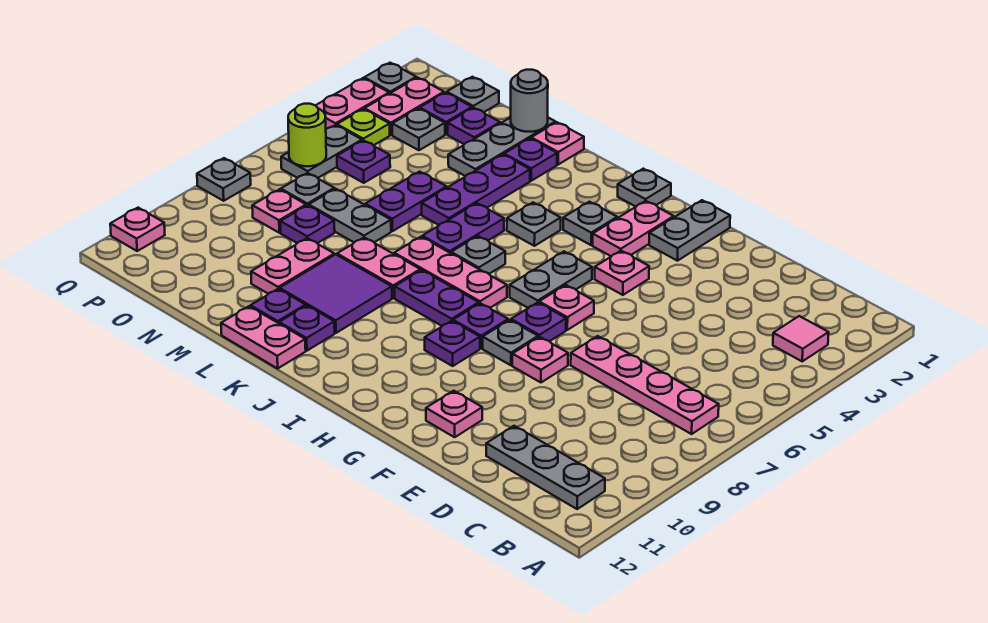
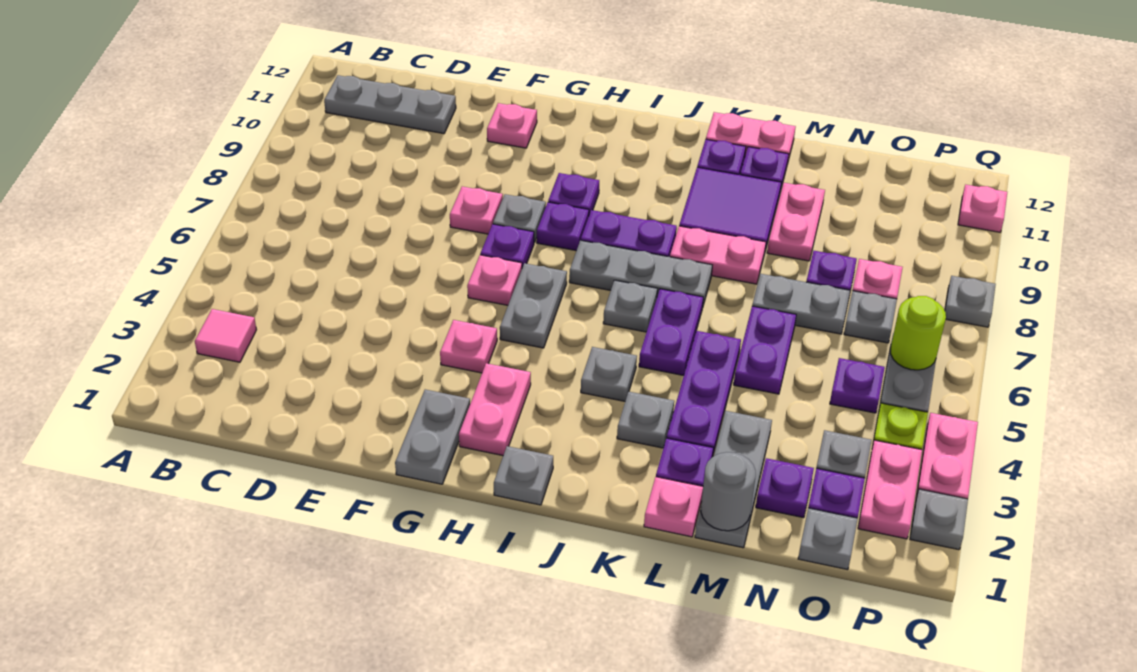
pink plate B7:E7 level 1 -> none
grey plate I3 level 1 -> grey plate K3 level 1
pink plate I7:K7 level 1 -> grey plate I7:K7 level 1

